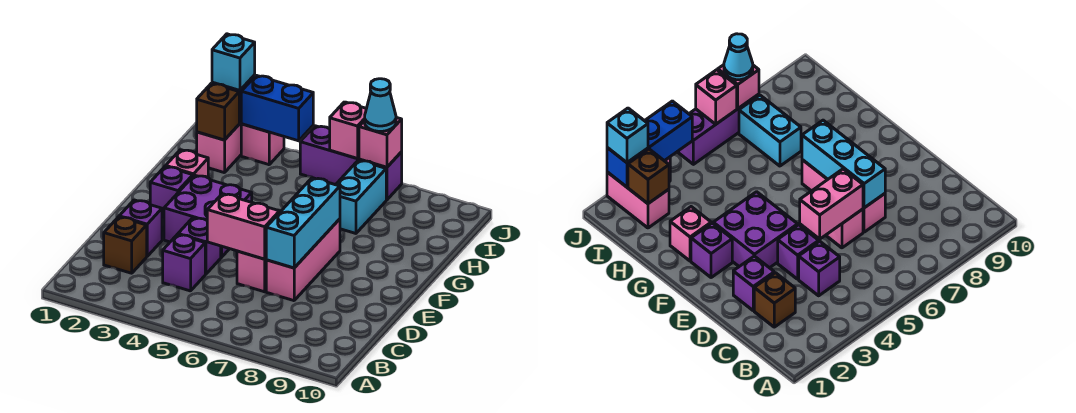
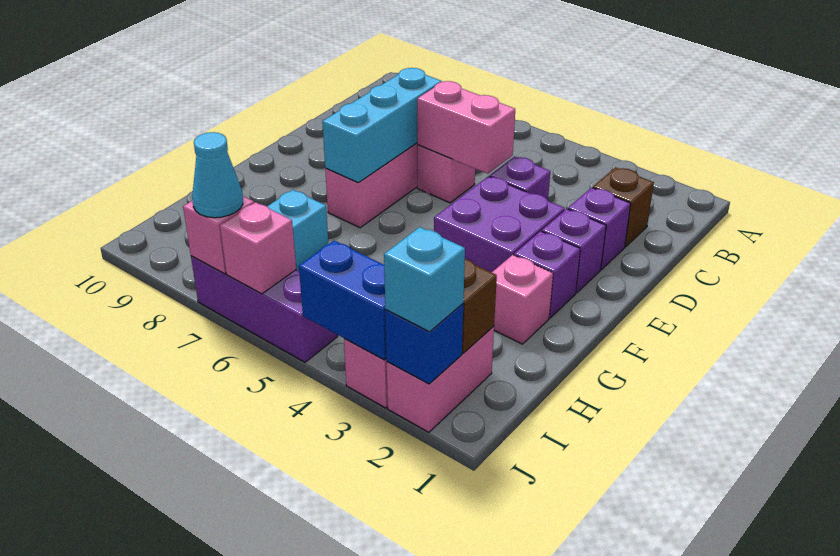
purple brick C4 level 1 -> purple brick E2 level 1

